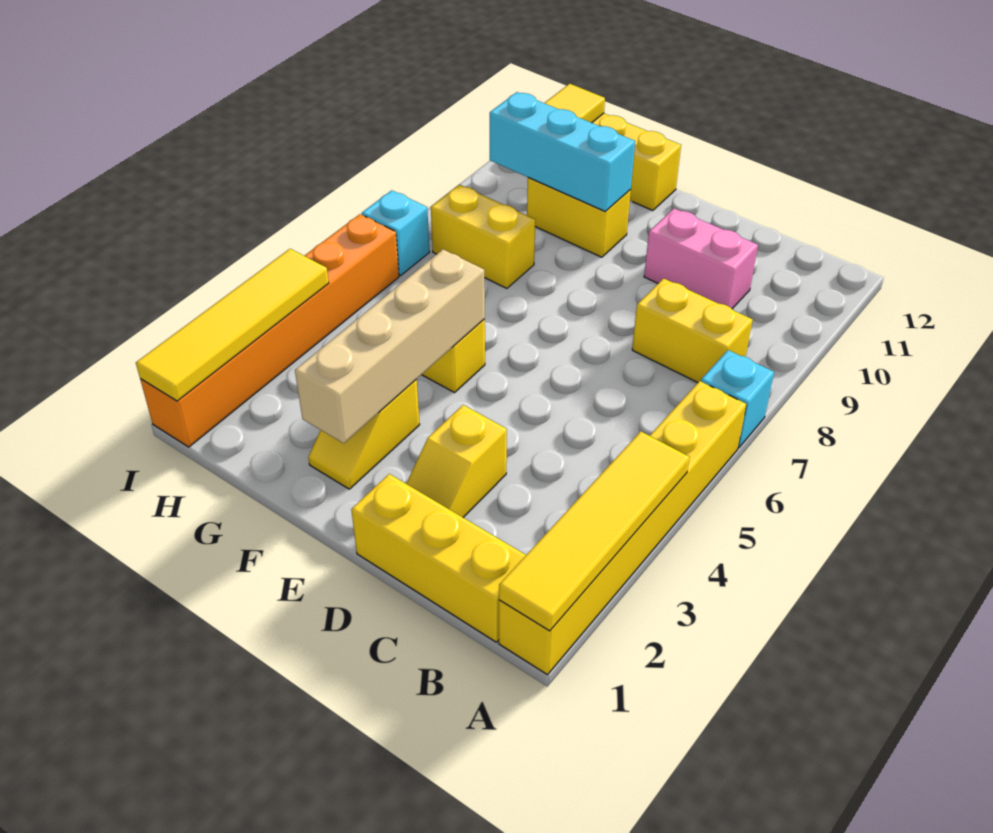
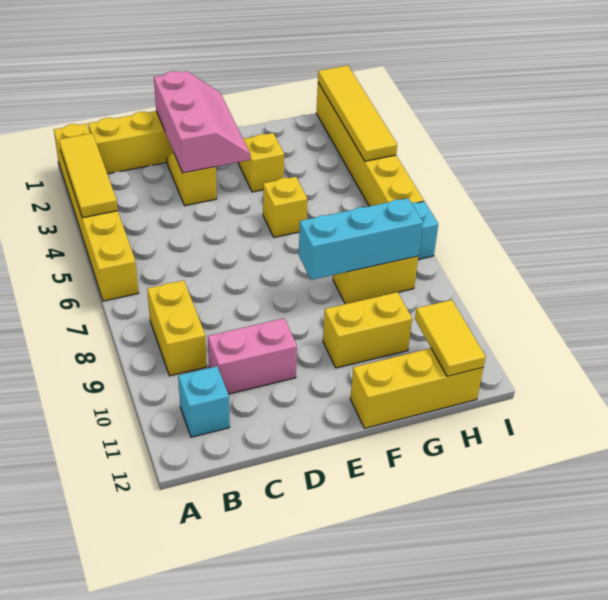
yellow tile A1:A4 level 2 -> yellow tile A2:A4 level 2
cyan brick A7 level 1 -> cyan brick B11 level 1
yellow brick B8:C8 level 1 -> yellow brick B8:B9 level 1
none -> pink slope D1:E3 level 2 top D
tan brick F2:F5 level 2 -> none
cyan brick F10:H10 level 2 -> cyan brick F8:H8 level 2
orange brick I1:I6 level 1 -> yellow brick I1:I6 level 1

